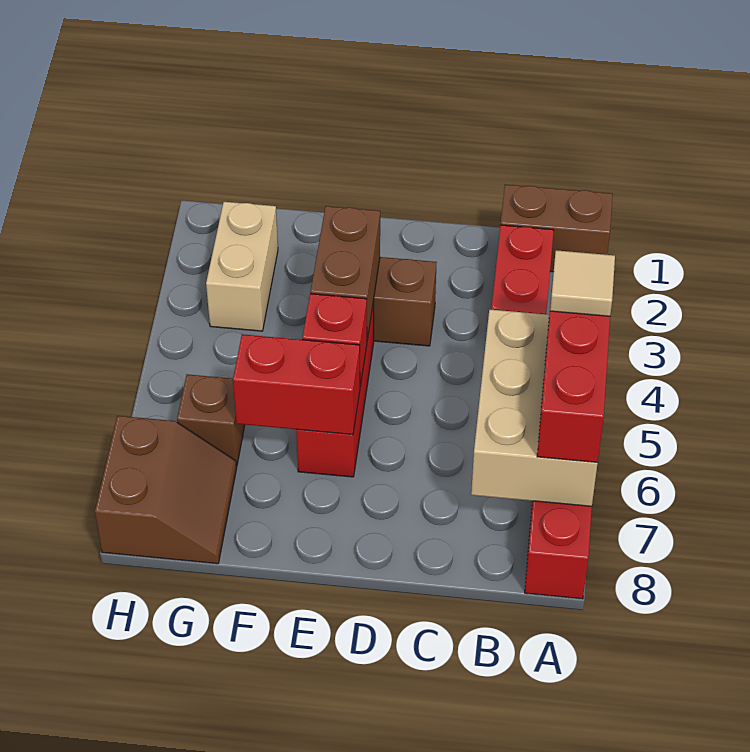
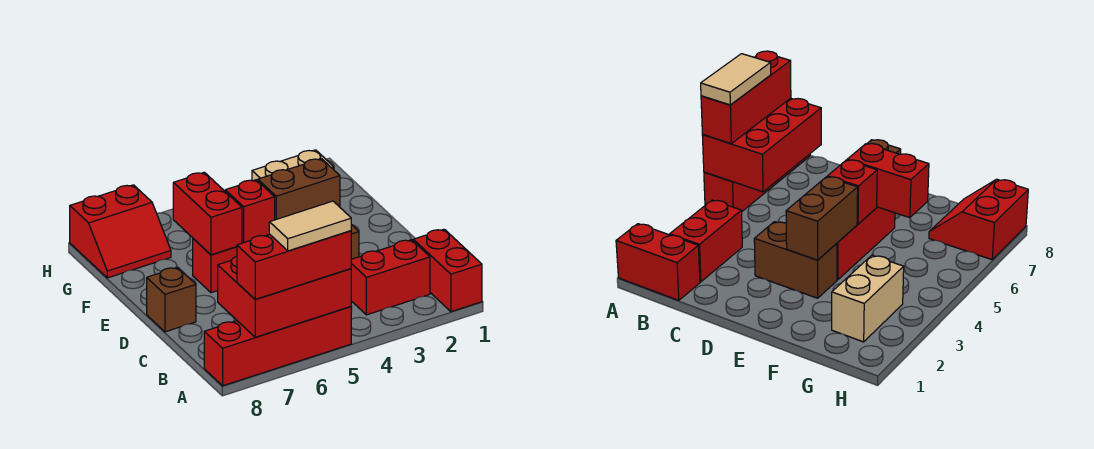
brown brick A1:B1 level 1 -> red brick A1:B1 level 1
tan brick A5:B7 level 2 -> red brick A5:B7 level 2
tan tile A5 level 4 -> tan tile A5:A6 level 4
brown brick G6 level 1 -> brown brick D8 level 1
brown slope G7:H8 level 1 top H -> red slope G7:H8 level 1 top H

